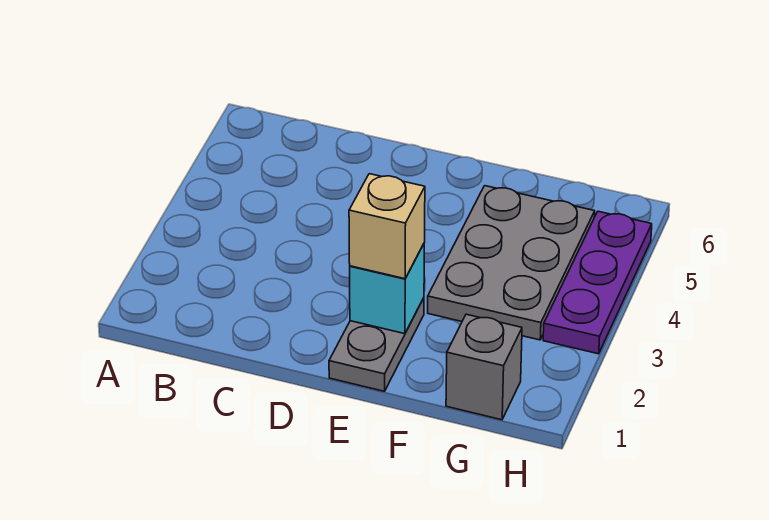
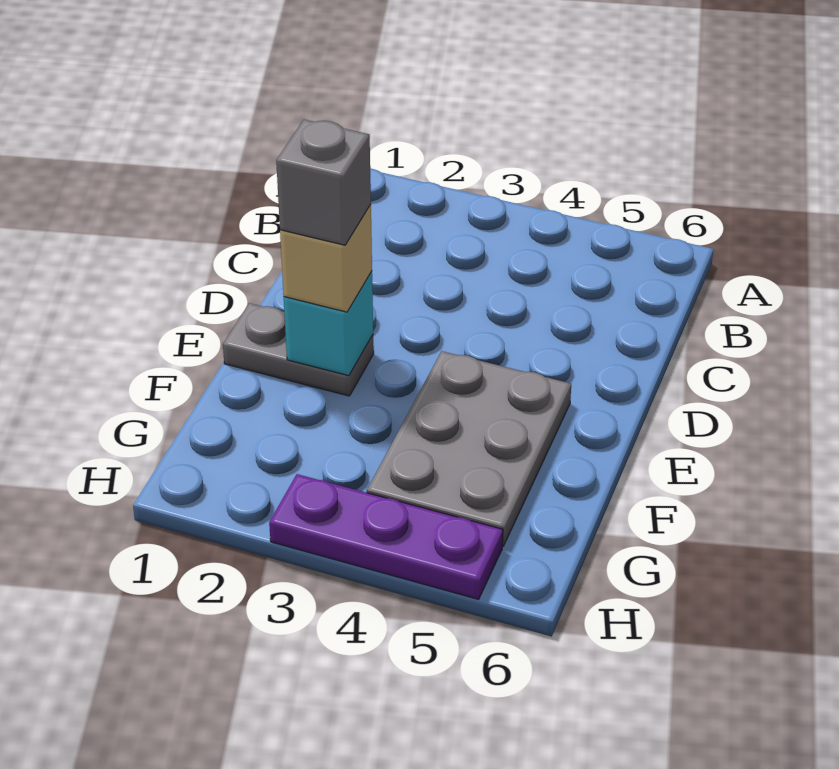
grey plate F3:G5 level 1 -> grey plate E4:G5 level 1
grey brick G1 level 1 -> grey brick E2 level 4

